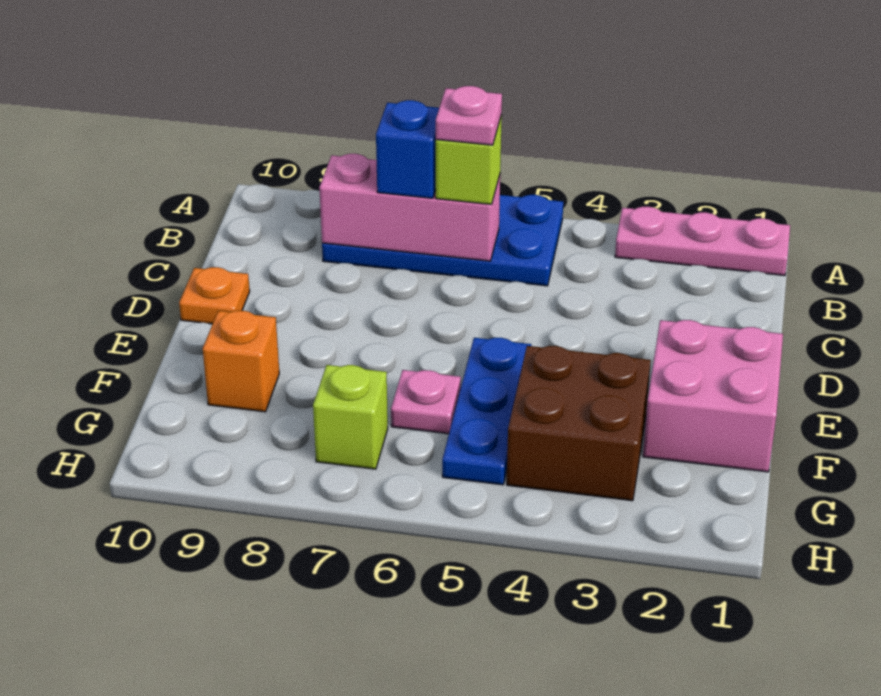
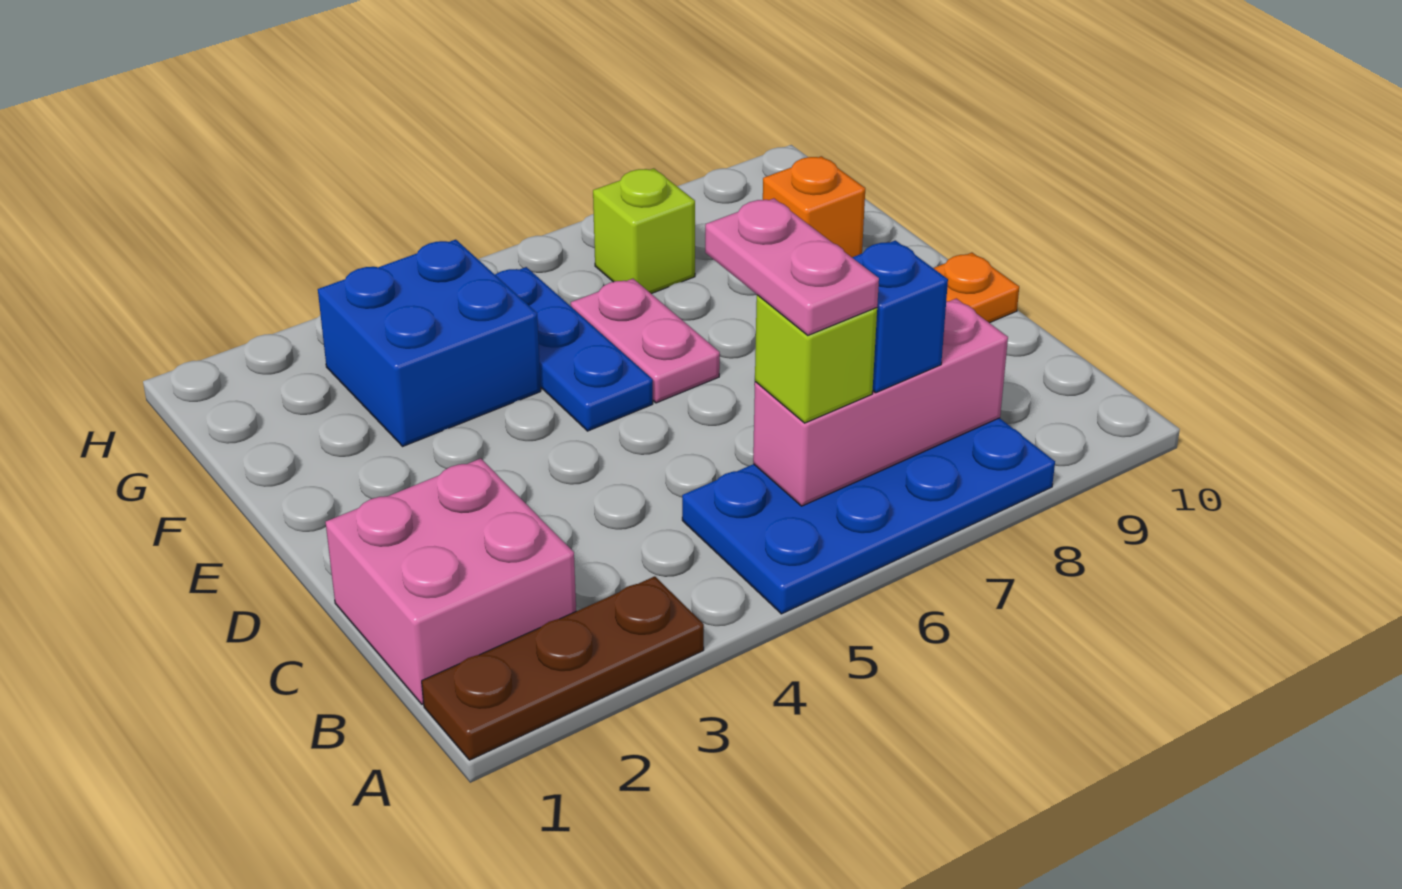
pink plate A1:A3 level 1 -> brown plate A1:A3 level 1
pink plate B6 level 4 -> pink plate B6:C6 level 4
pink brick E1:F2 level 1 -> pink brick B1:C2 level 1
brown brick F3:G4 level 1 -> blue brick F3:G4 level 1
pink plate F6 level 1 -> pink plate E6:F6 level 1

